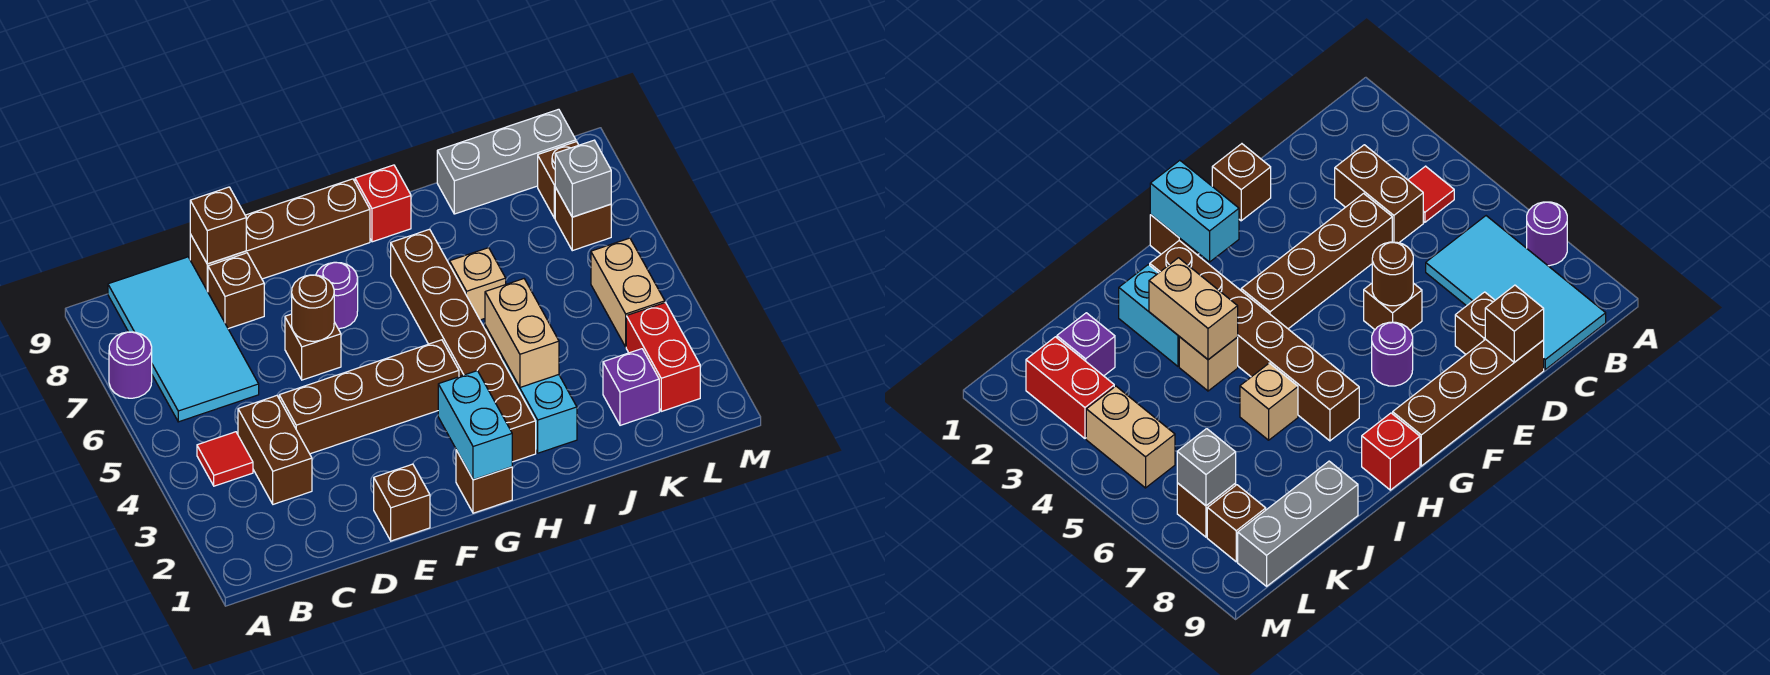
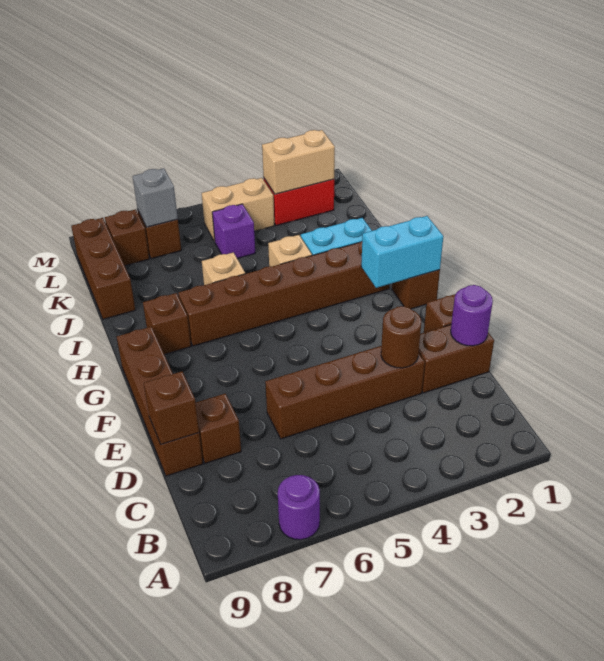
red tile B4 level 1 -> none
cyan tile B6:C9 level 1 -> none
brown brick C3:C4 level 1 -> brown brick D1:D2 level 1
brown brick D4:G4 level 1 -> brown brick D3:D6 level 1
brown brick E6 level 1 -> brown brick H8 level 1
brown round brick E6 level 2 -> brown round brick D3 level 2
purple round brick F7 level 1 -> purple round brick D1 level 2
red brick H9 level 1 -> none
tan brick I3:I4 level 2 -> tan brick L2:L3 level 2
grey brick J9:L9 level 1 -> brown brick J9:L9 level 1
purple brick K2 level 1 -> purple brick K5 level 1

